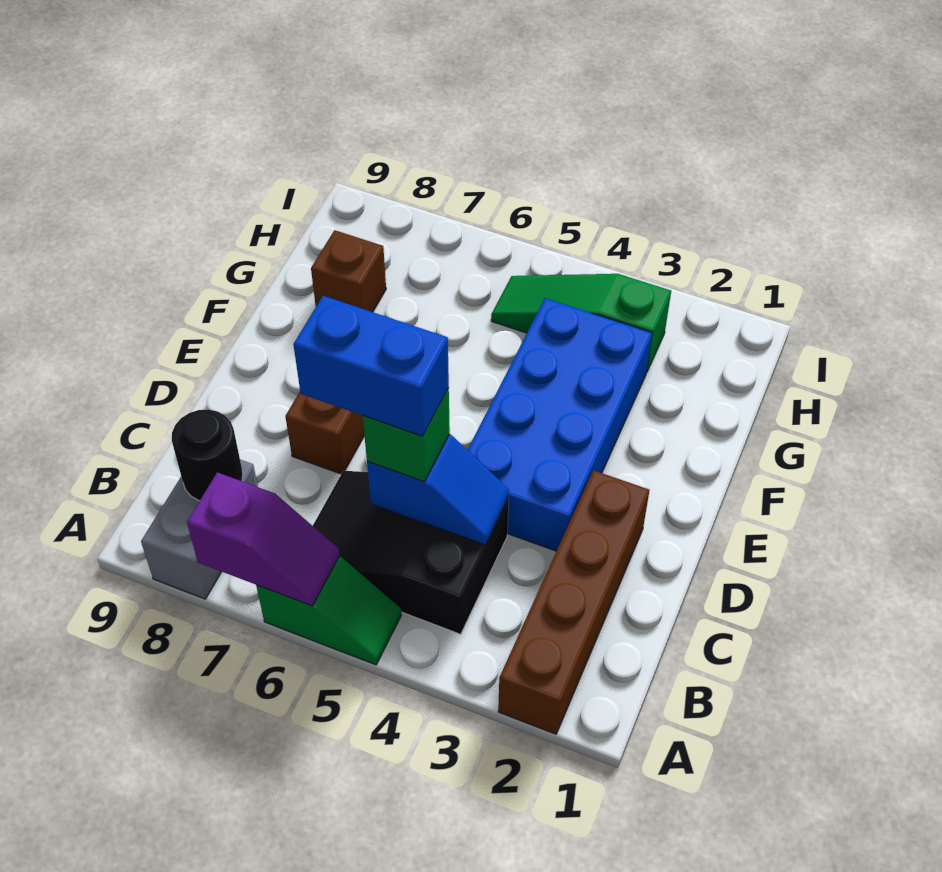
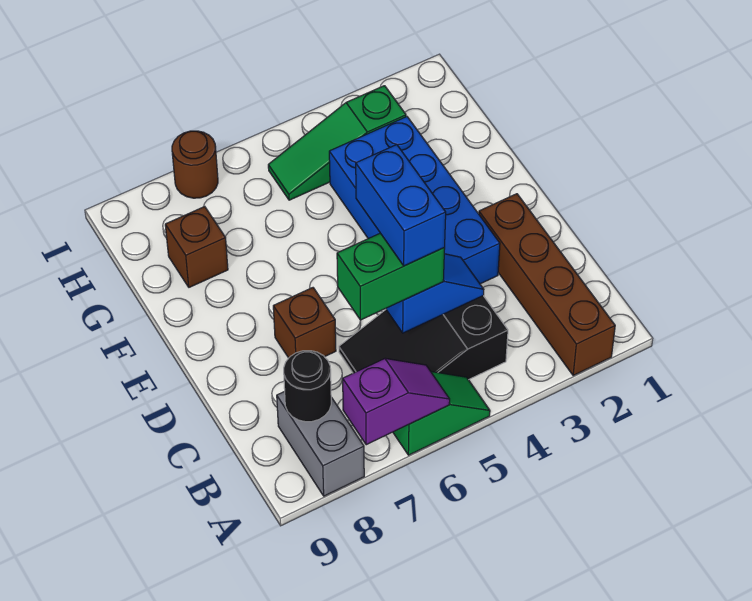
green brick C5 level 3 -> green brick C5:C6 level 3
blue brick C5:C6 level 4 -> blue brick C5:D5 level 4
none -> brown round brick I7 level 1

